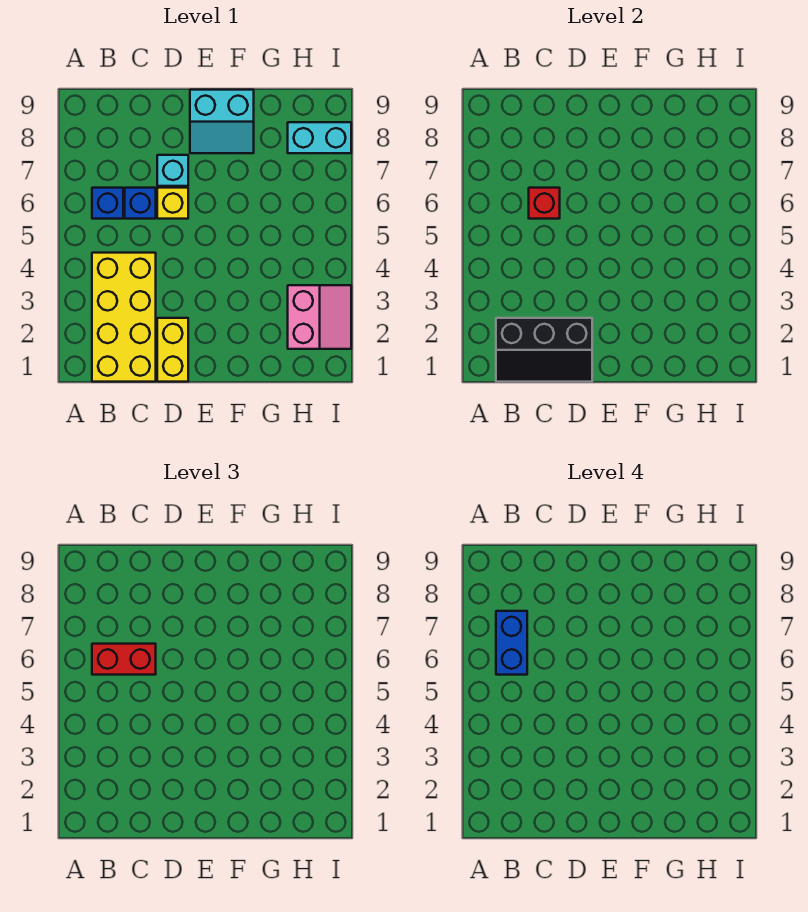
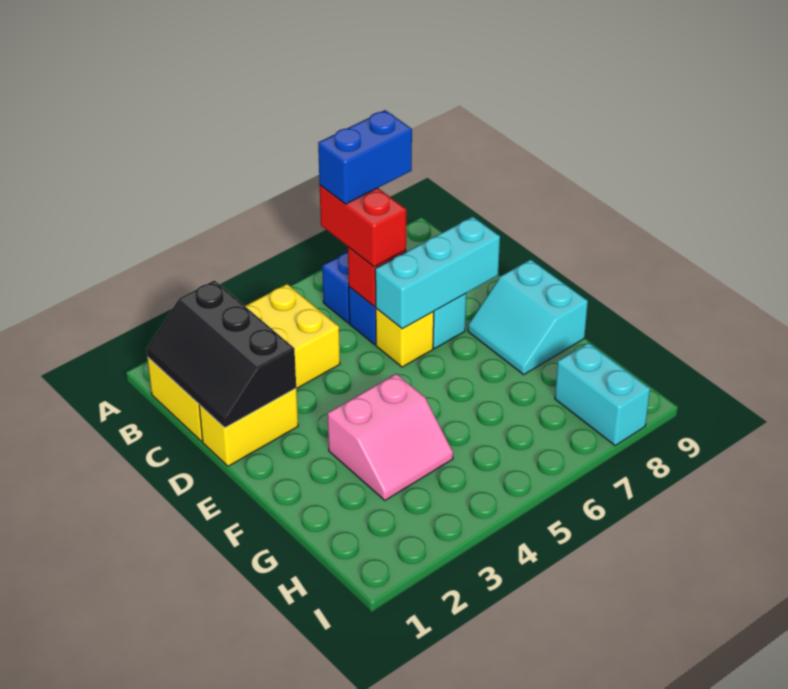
none -> cyan brick D6:D8 level 2
pink slope H2:I3 level 1 top H -> pink slope F3:G4 level 1 top F

